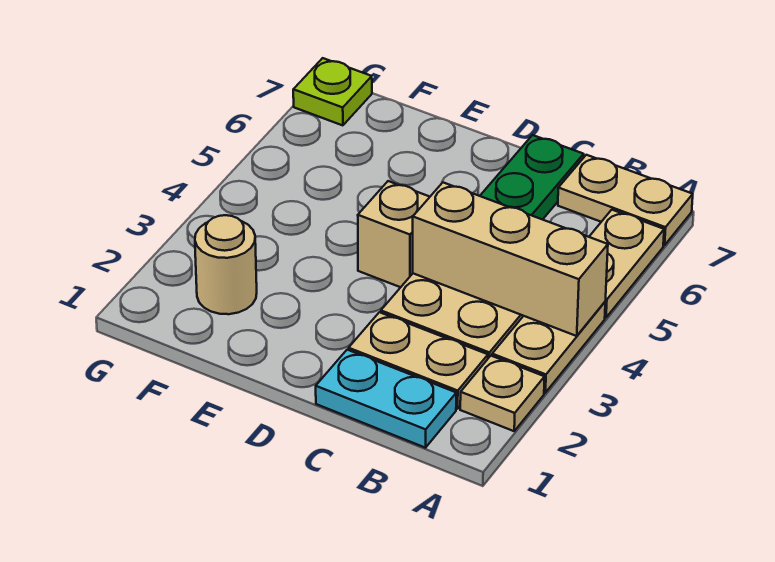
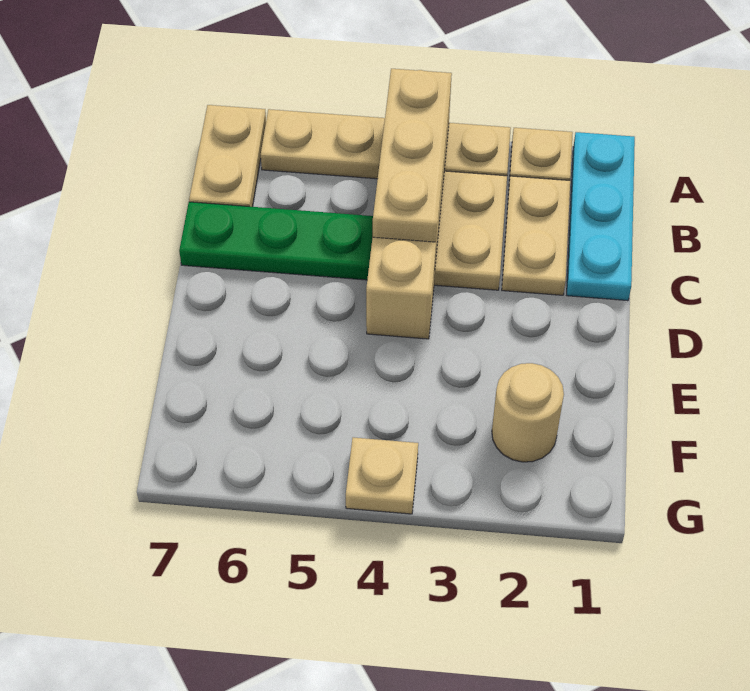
cyan plate B1:C1 level 1 -> cyan plate A1:C1 level 1
none -> tan plate G4 level 1
lime plate G7 level 1 -> none

